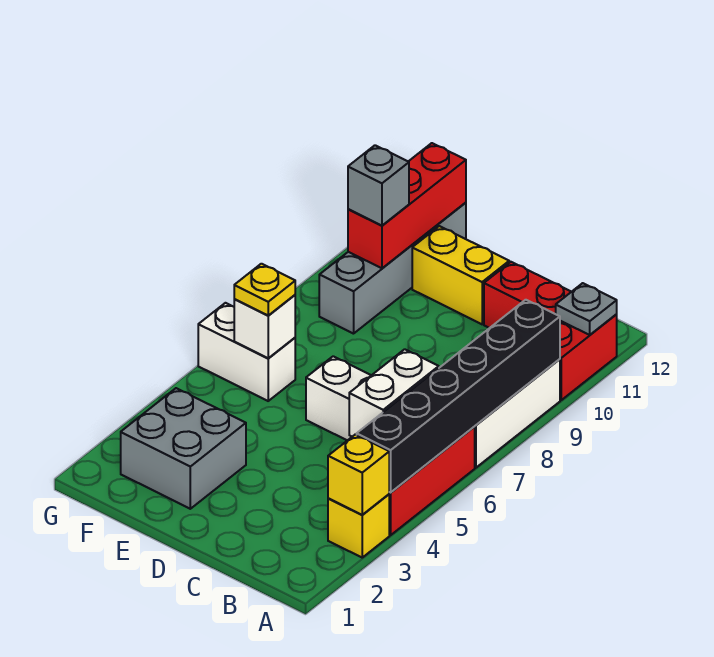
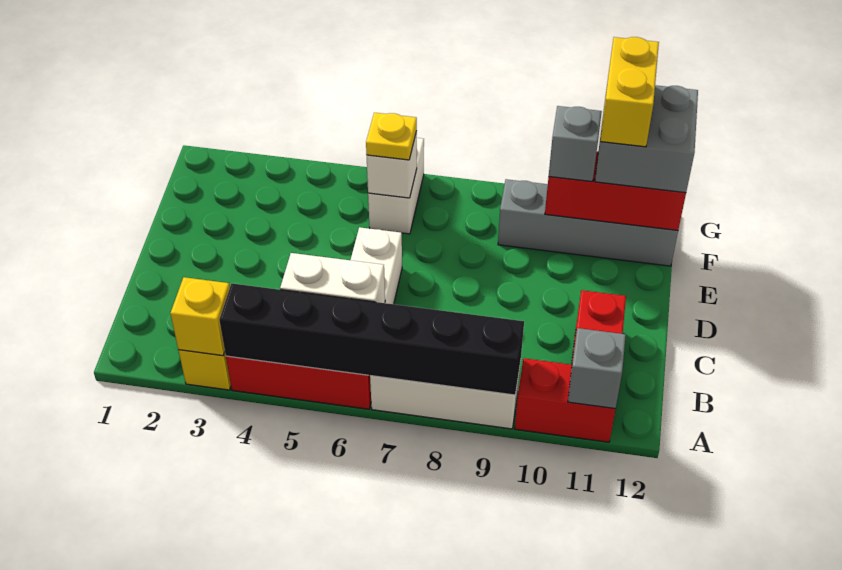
grey plate A11 level 2 -> grey brick A11 level 2
yellow brick D11:E11 level 1 -> yellow brick F11:G11 level 4
grey brick E2:F3 level 1 -> grey brick F11:G12 level 3

